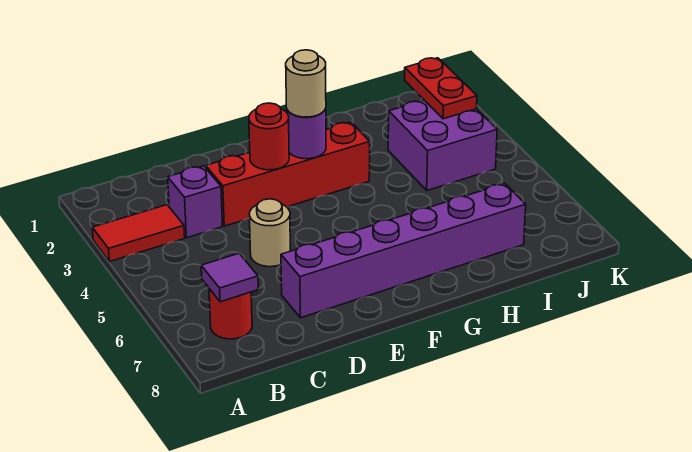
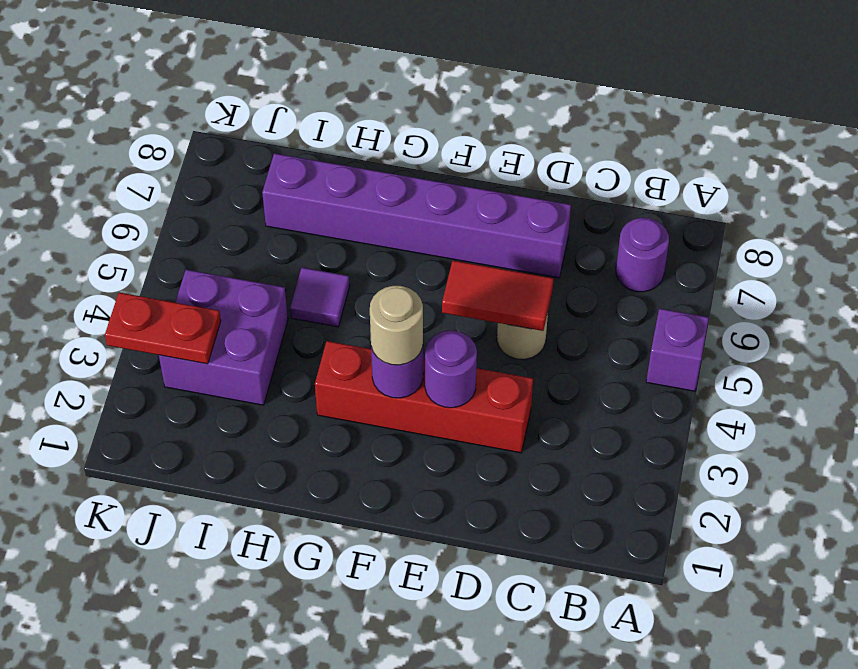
red tile A3:B3 level 1 -> red tile D5:E5 level 2
red round brick B7 level 1 -> purple round brick B7 level 1
purple tile B7 level 2 -> purple tile H5 level 1
purple brick C3 level 1 -> purple brick A5 level 1
red round brick E3 level 2 -> purple round brick E3 level 2
red plate J2:J3 level 2 -> red plate J3:K3 level 2

